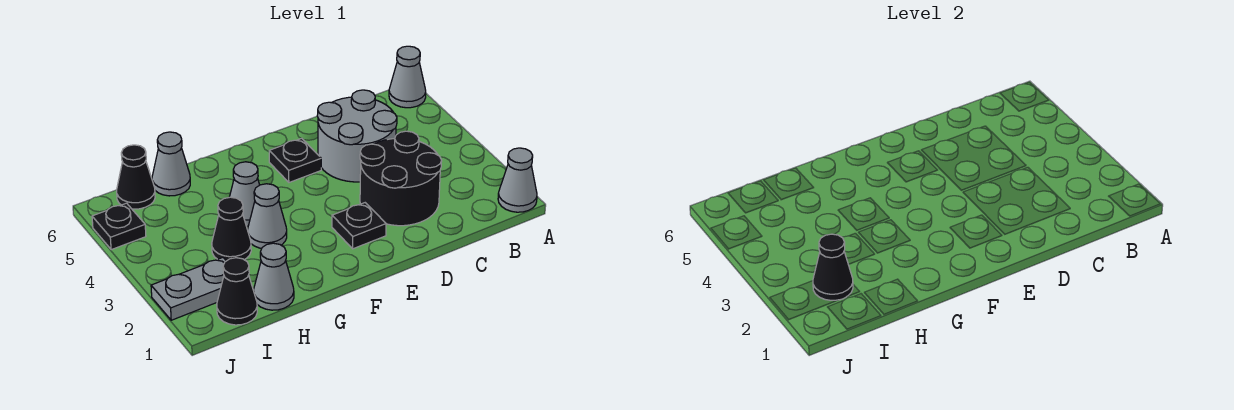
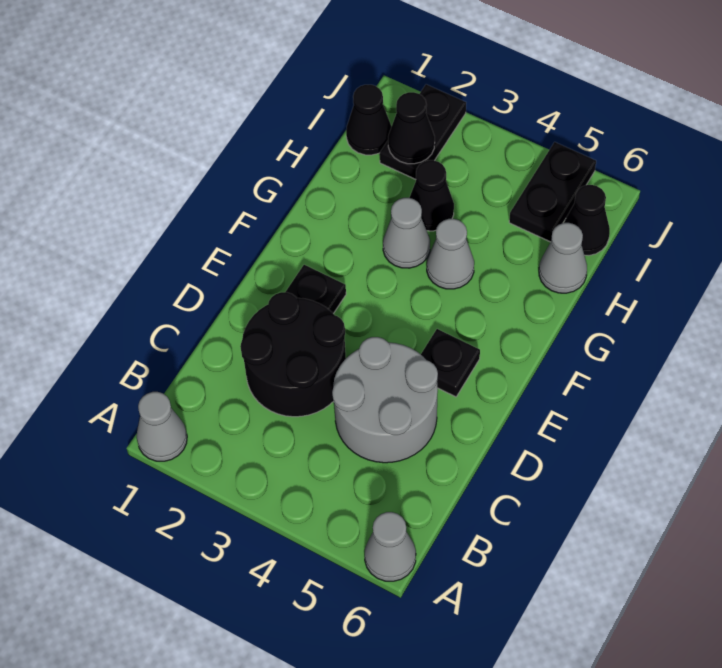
grey cone H1 level 1 -> none
grey plate I2:J2 level 1 -> black plate I2:J2 level 1
black plate J5 level 1 -> black plate I5:J5 level 1

